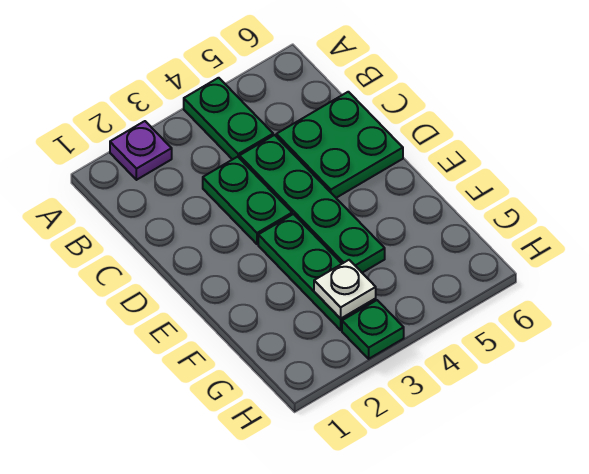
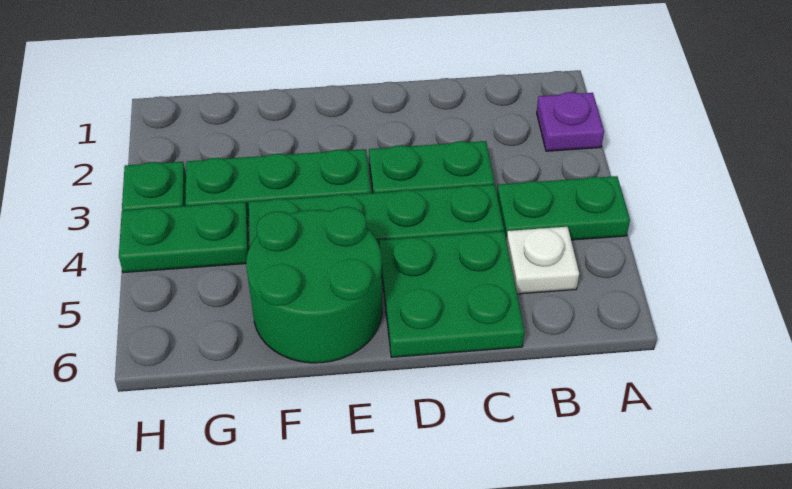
none -> green round brick E5:F6 level 1
white plate G3 level 2 -> white plate B5 level 1
none -> green plate G4:H4 level 1

